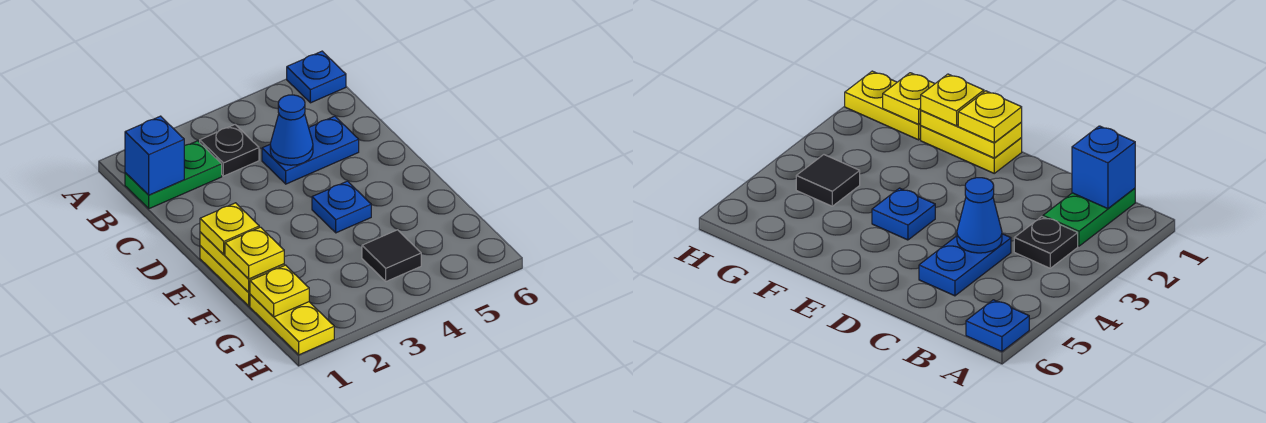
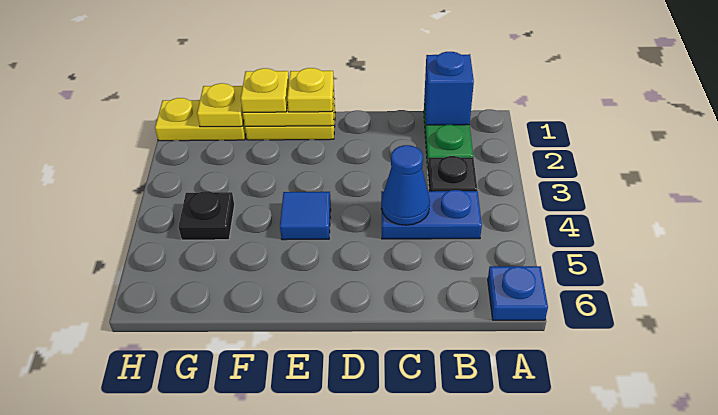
blue plate C4:C5 level 1 -> blue plate B4:C4 level 1
blue plate E4 level 1 -> blue tile E4 level 1
black tile G4 level 1 -> black plate G4 level 1

